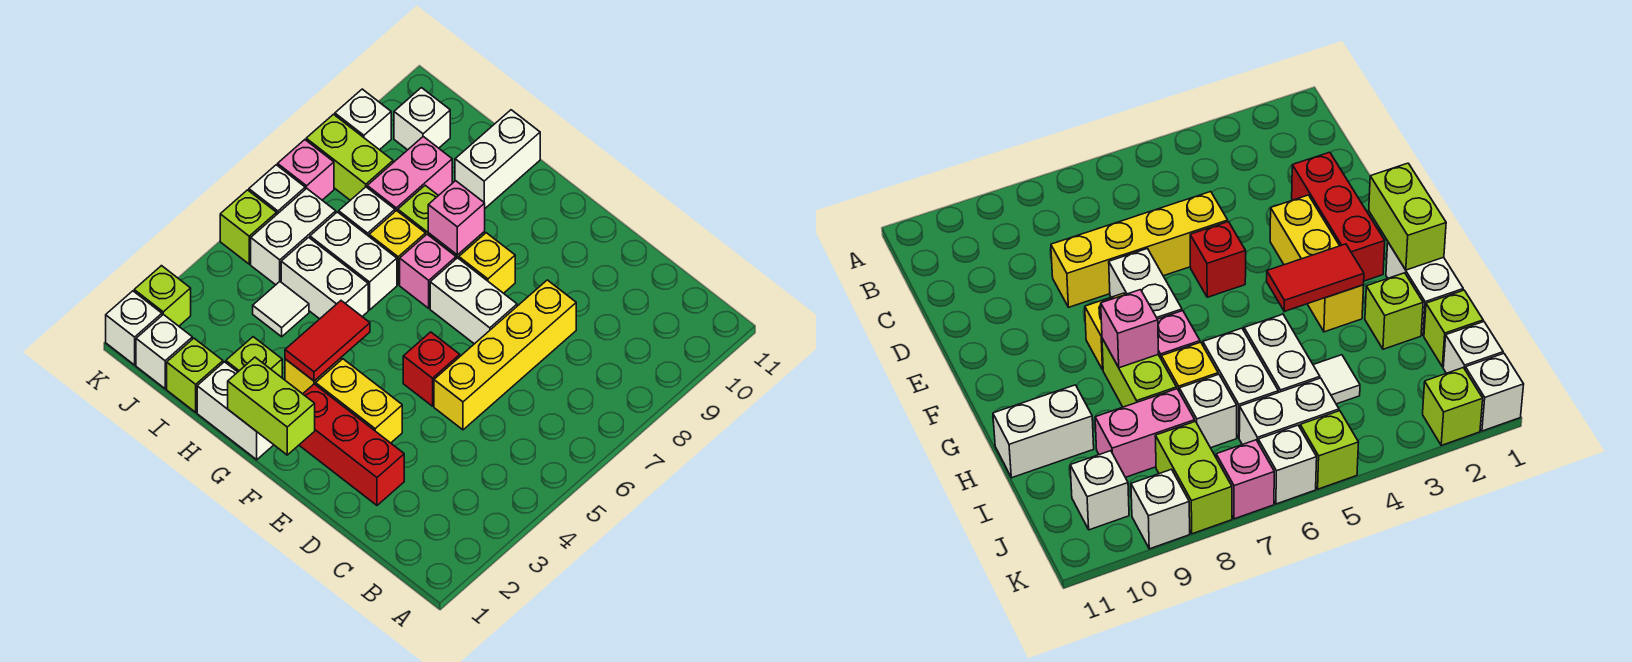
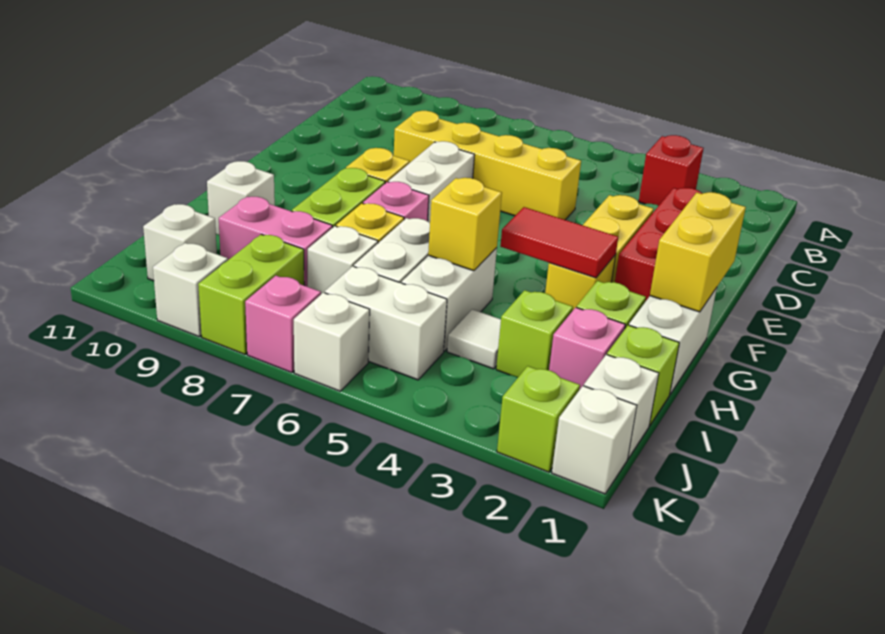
red brick E5 level 1 -> red brick B3 level 1
lime brick F1:G1 level 2 -> yellow brick F1:G1 level 2
pink brick G8 level 2 -> pink brick I2 level 1
none -> yellow brick H5 level 2
white brick H10:H11 level 1 -> white brick H10 level 1
lime brick K5 level 1 -> lime brick I3 level 1

